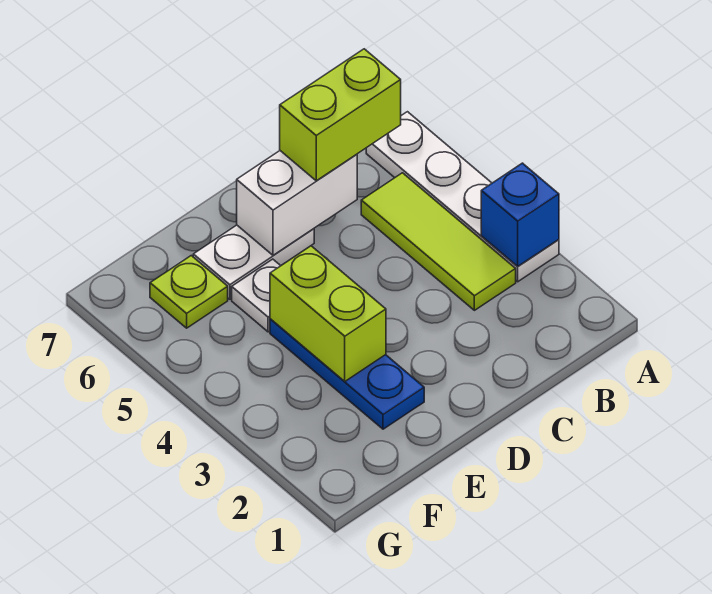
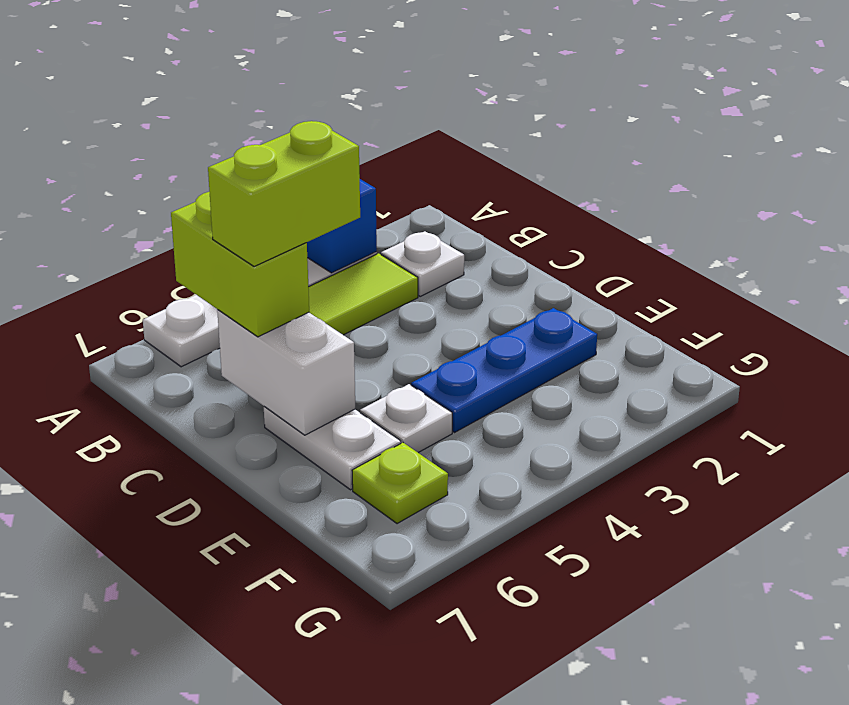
none -> white plate B2 level 1
lime brick E3:E4 level 2 -> lime brick C5:C6 level 4

